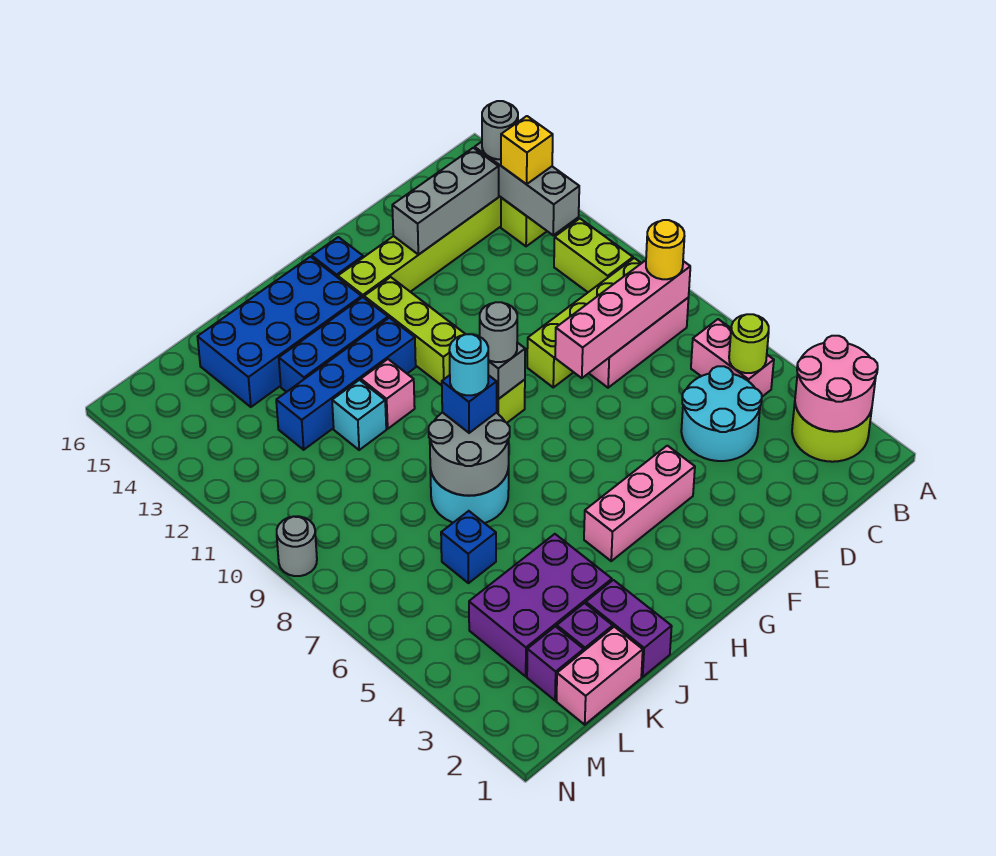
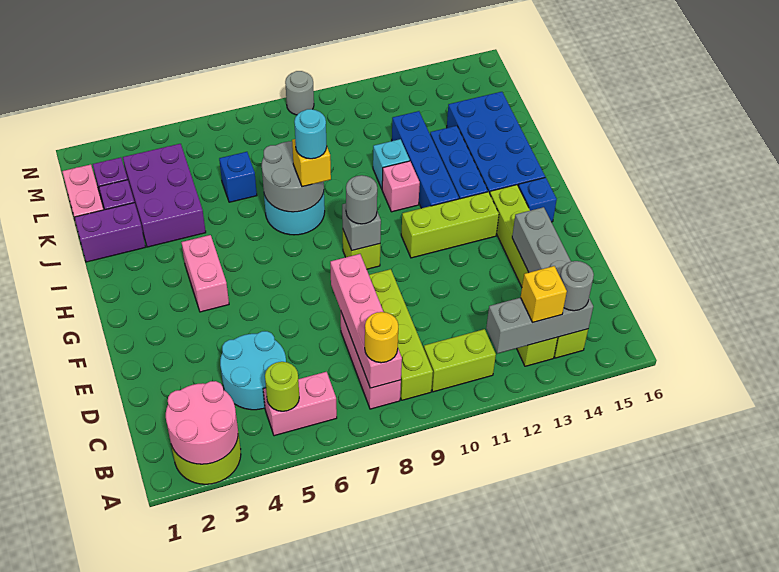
pink brick F4:H4 level 1 -> pink brick G4:H4 level 1
blue brick I8 level 3 -> yellow brick I8 level 3

